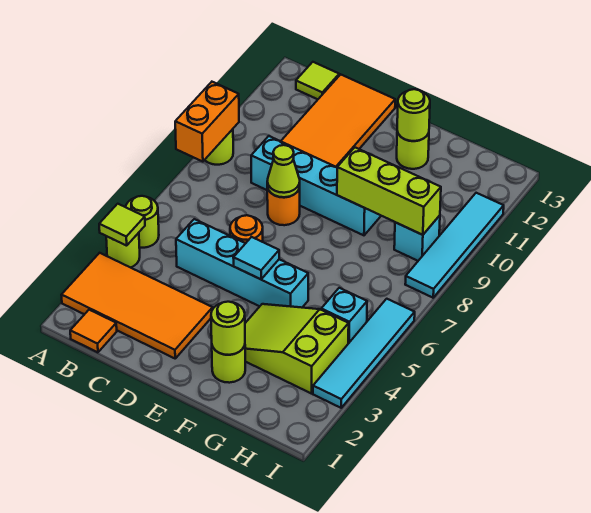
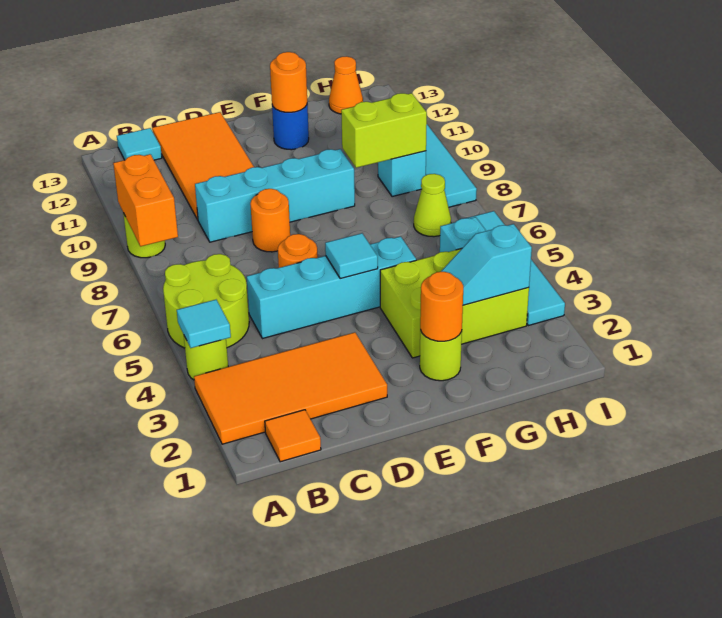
lime tile A4 level 2 -> cyan tile A4 level 2
lime round brick A5 level 1 -> lime round brick A5:B6 level 1
lime tile B13 level 1 -> cyan tile B13 level 1
lime cone D8 level 2 -> lime cone H7 level 1
lime round brick F2 level 2 -> orange round brick F2 level 2
lime slope F3:H4 level 1 top H -> lime brick F3:H4 level 1
lime brick F9:H9 level 2 -> lime brick G9:H9 level 2
lime round brick F12 level 1 -> blue round brick F12 level 1
lime round brick F12 level 2 -> orange round brick F12 level 2
none -> cyan slope G3:H3 level 2 top H
none -> orange cone H13 level 1

